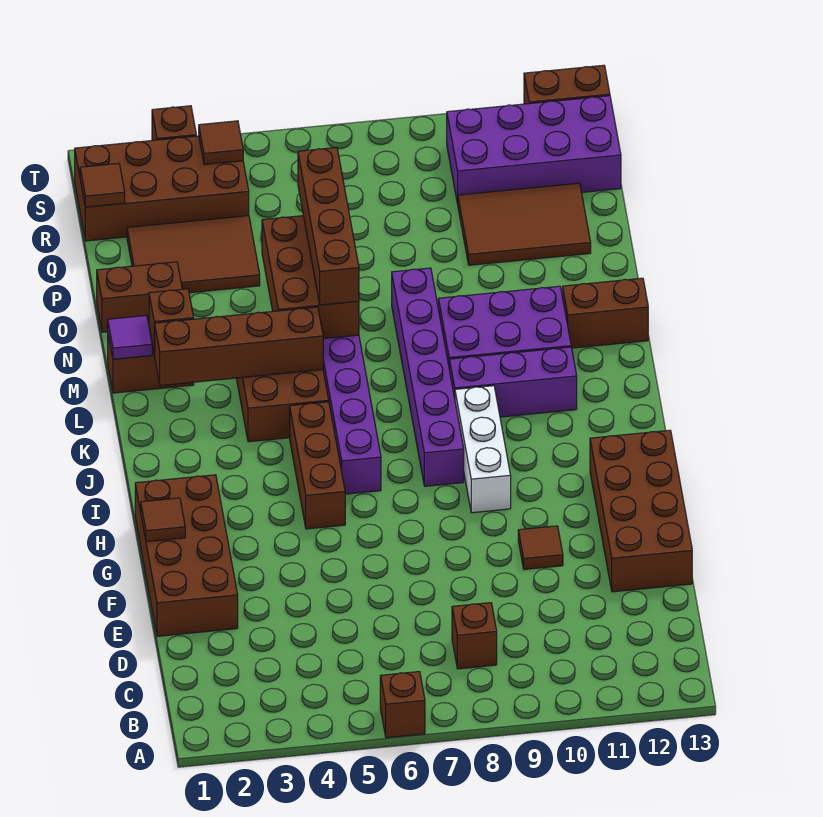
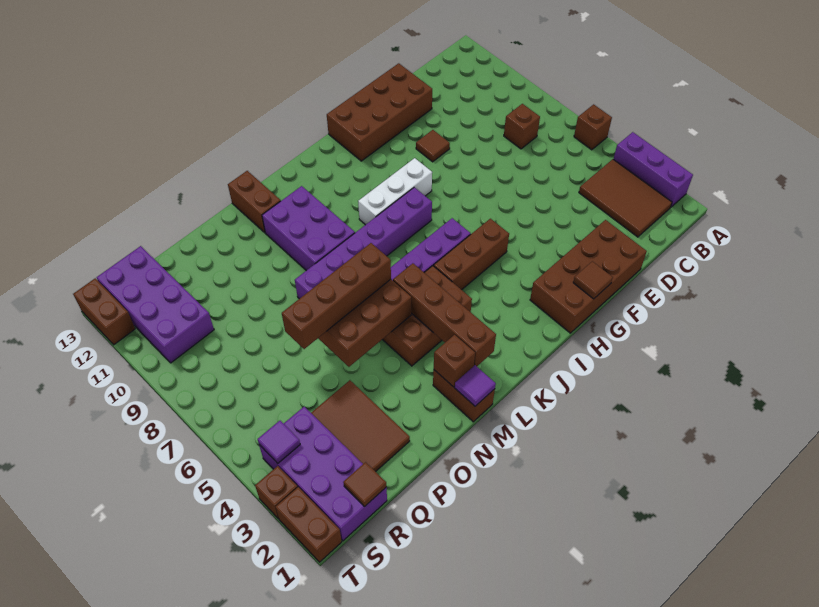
purple brick K9:K11 level 1 -> purple brick A2:A4 level 1
brown brick O1:O2 level 1 -> brown brick T1:T2 level 1
brown tile P10:Q12 level 1 -> brown tile B2:C4 level 1
brown brick R1:S4 level 1 -> purple brick R1:S4 level 1
brown tile S4 level 2 -> purple tile S4 level 2

